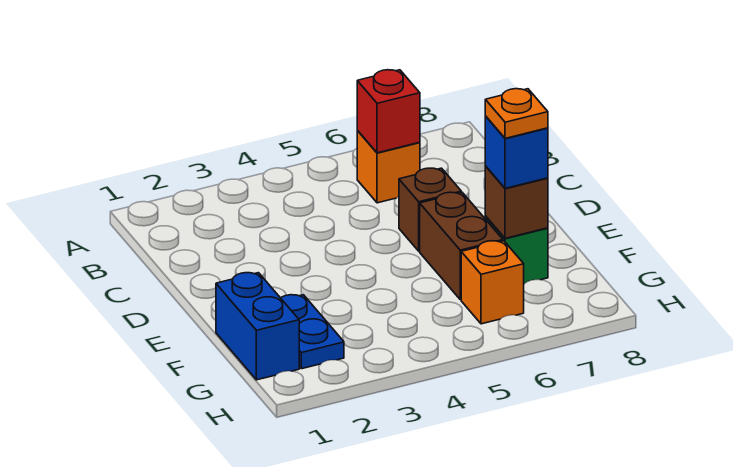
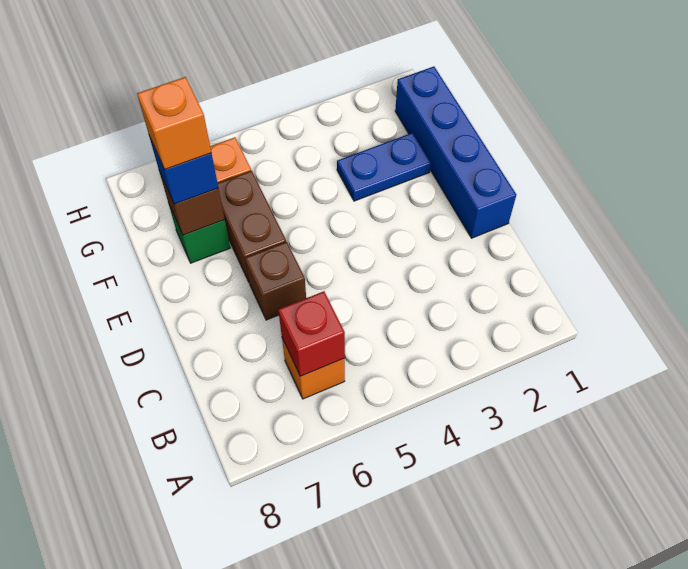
blue brick F1:G1 level 1 -> blue brick D1:G1 level 1
blue plate F2:G2 level 1 -> blue plate F2:F3 level 1
orange plate F7 level 4 -> orange brick F7 level 4

